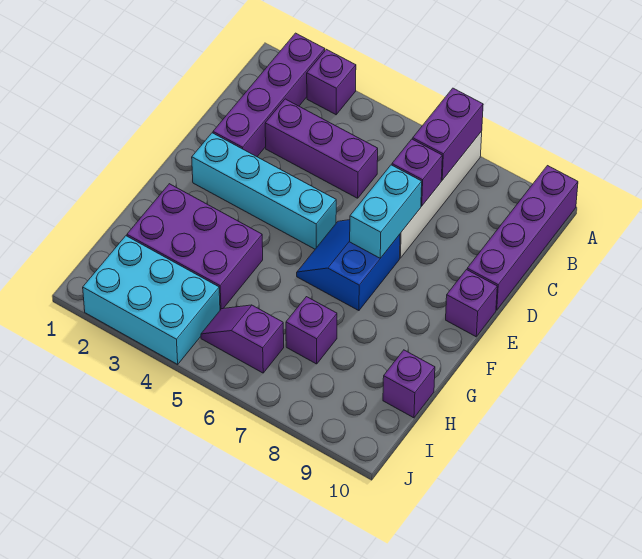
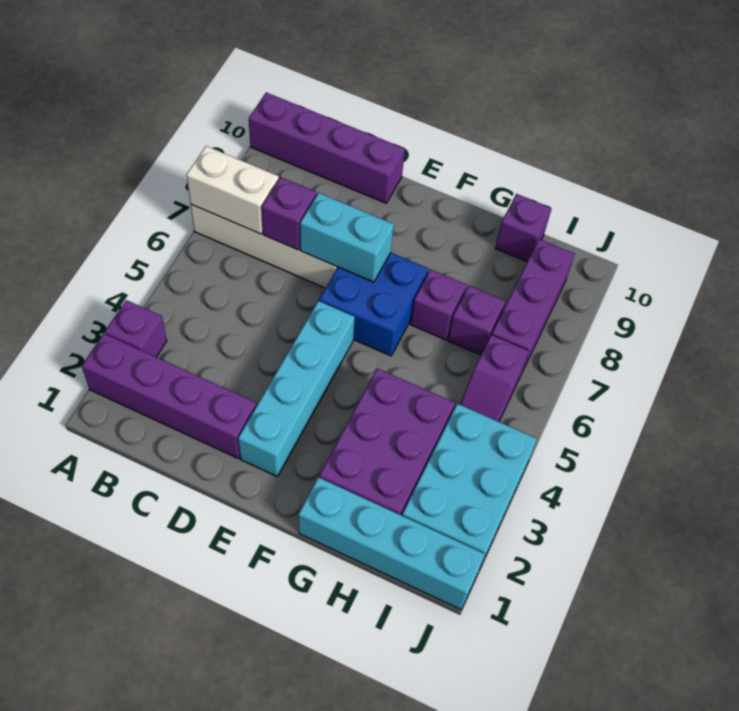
purple brick A7:B7 level 2 -> white brick A7:B7 level 2
purple brick C3:C5 level 1 -> purple brick I7:I9 level 1
blue slope E6:F7 level 1 top 7 -> blue brick E6:F7 level 1
purple brick E10 level 1 -> purple brick G7 level 1
none -> cyan brick G1:J1 level 1

